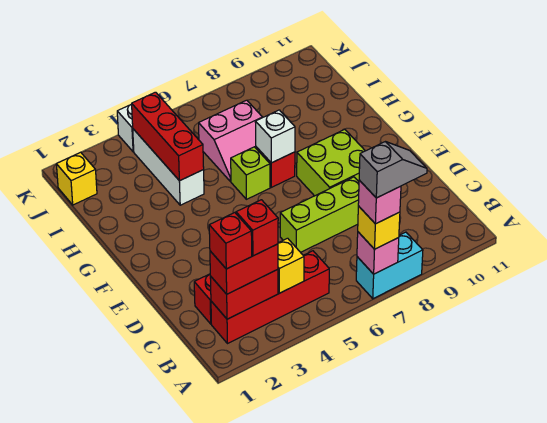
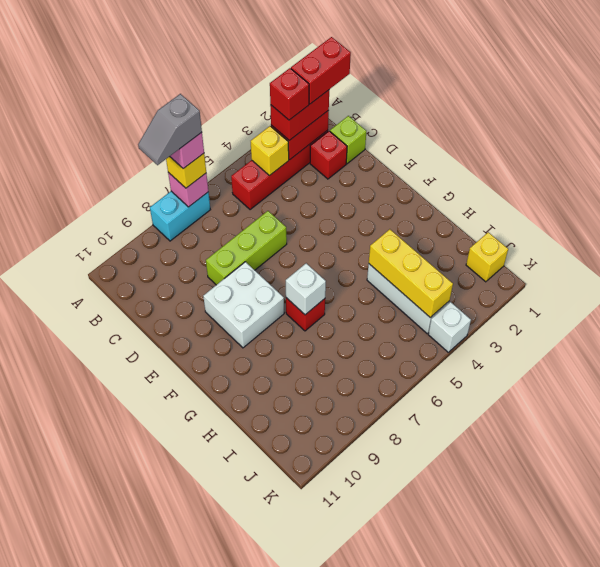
red brick B2 level 4 -> red brick B1:B2 level 4
lime brick E8:F9 level 1 -> white brick E8:F9 level 1
lime brick G6 level 1 -> lime brick C1 level 1
red brick H4:J4 level 2 -> yellow brick H4:J4 level 2
pink slope H6:I7 level 1 top I -> none

